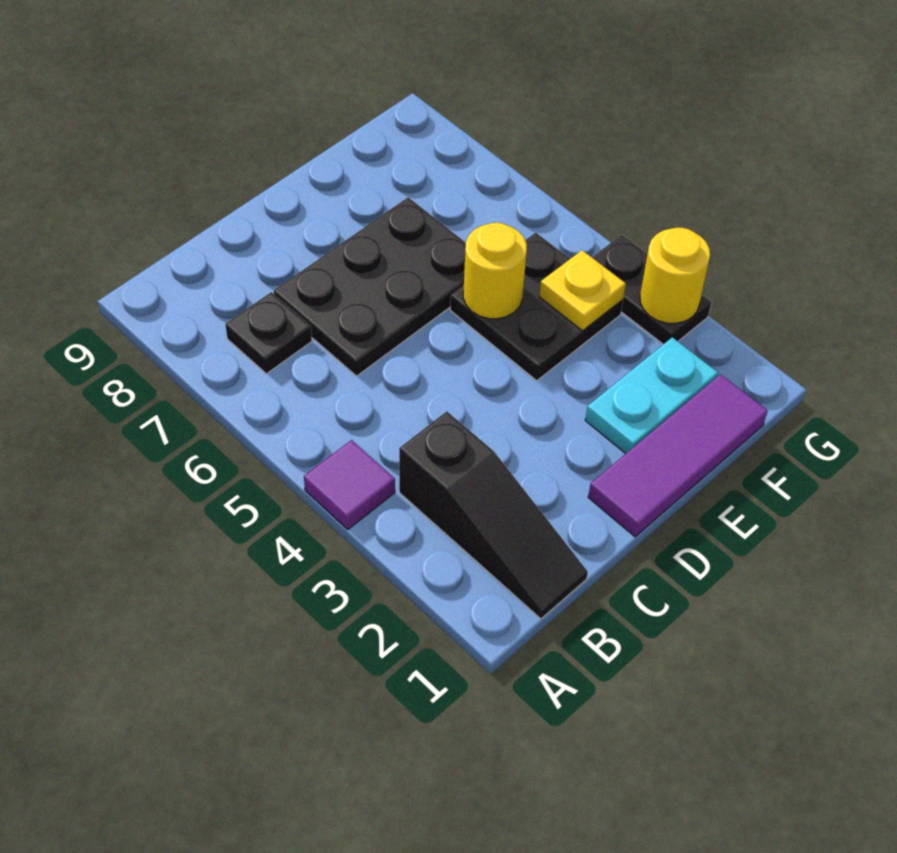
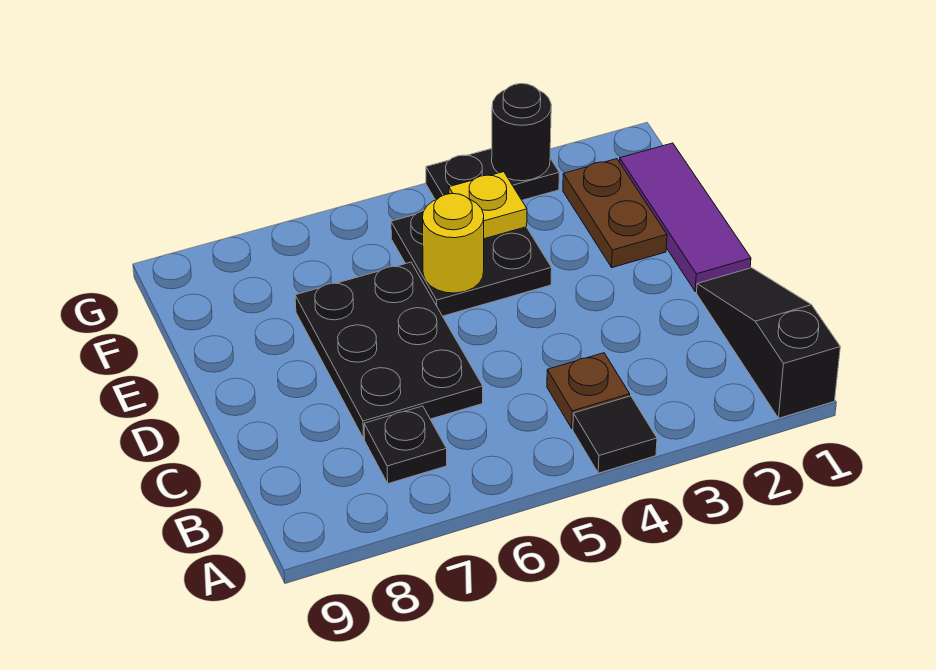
purple tile A4 level 1 -> black tile A4 level 1
black slope B1:B3 level 1 top 3 -> black slope A1:C1 level 1 top A
none -> brown plate B4 level 1
cyan plate E2:F2 level 1 -> brown plate E2:F2 level 1
yellow round brick G3 level 2 -> black round brick G3 level 2

